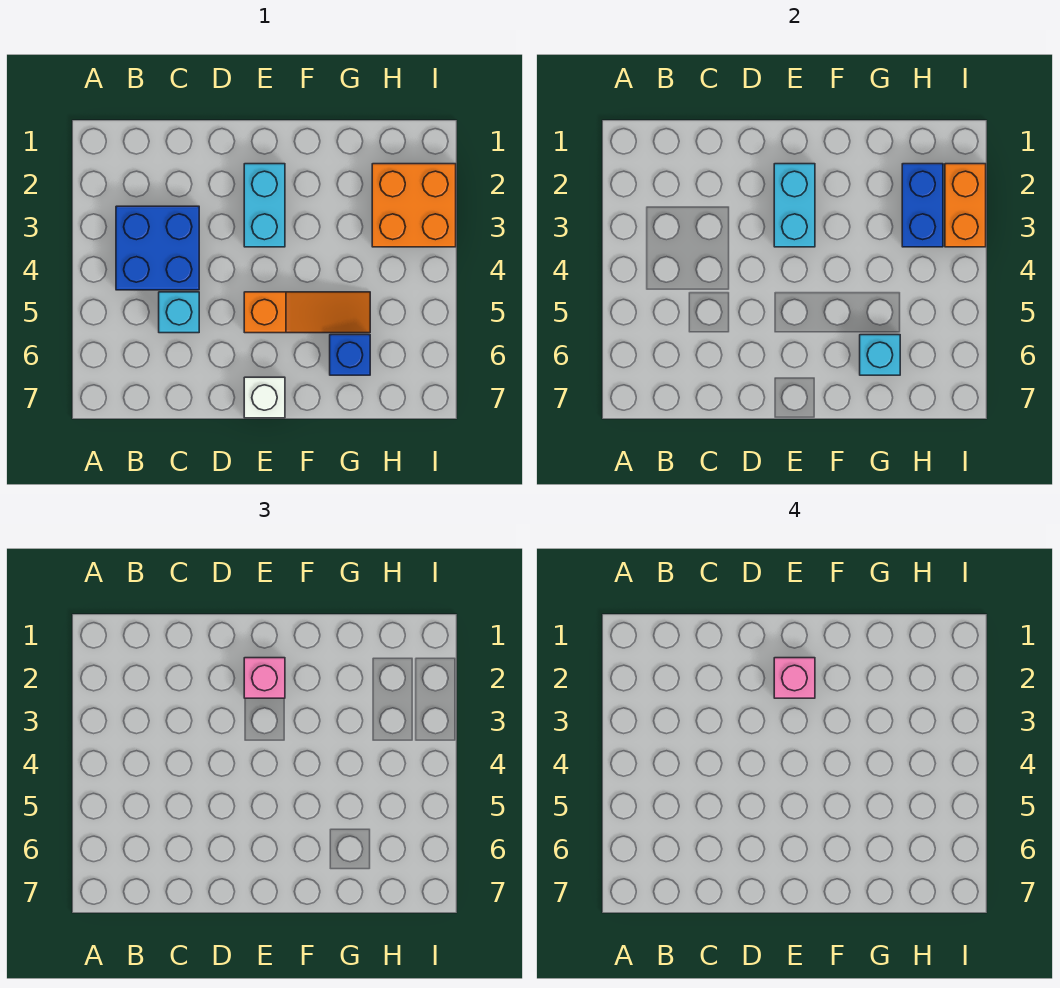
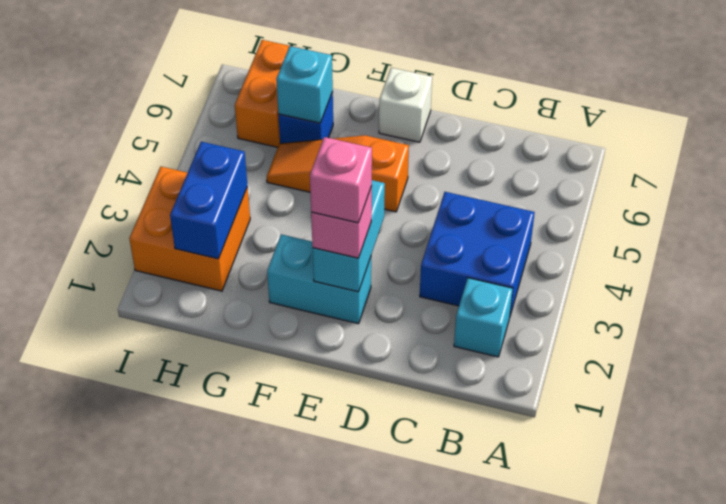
cyan brick C5 level 1 -> cyan brick B2 level 1
cyan brick E2:E3 level 1 -> cyan brick E2:F2 level 1
orange brick I2:I3 level 2 -> orange brick H6:H7 level 1

